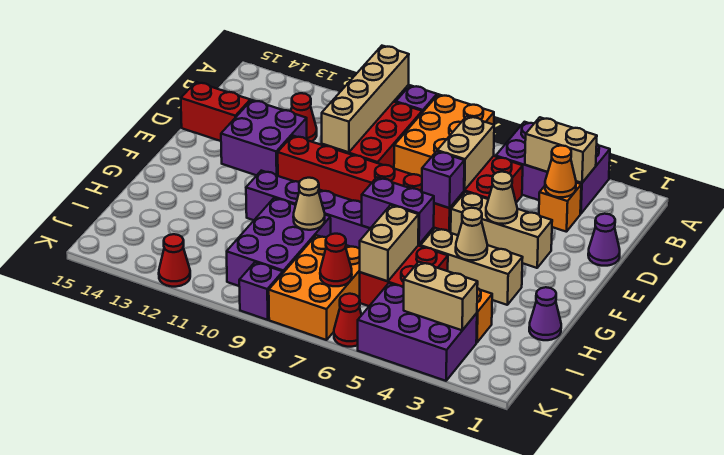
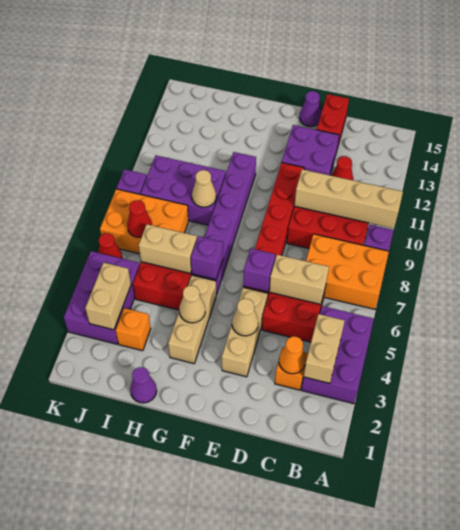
purple cone D1 level 1 -> purple cone E15 level 1
purple brick G6:G7 level 2 -> purple brick G6 level 2
red cone K12 level 1 -> none

